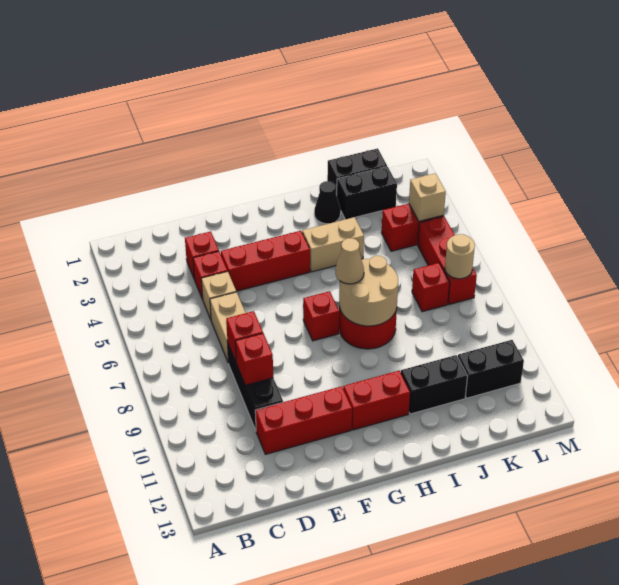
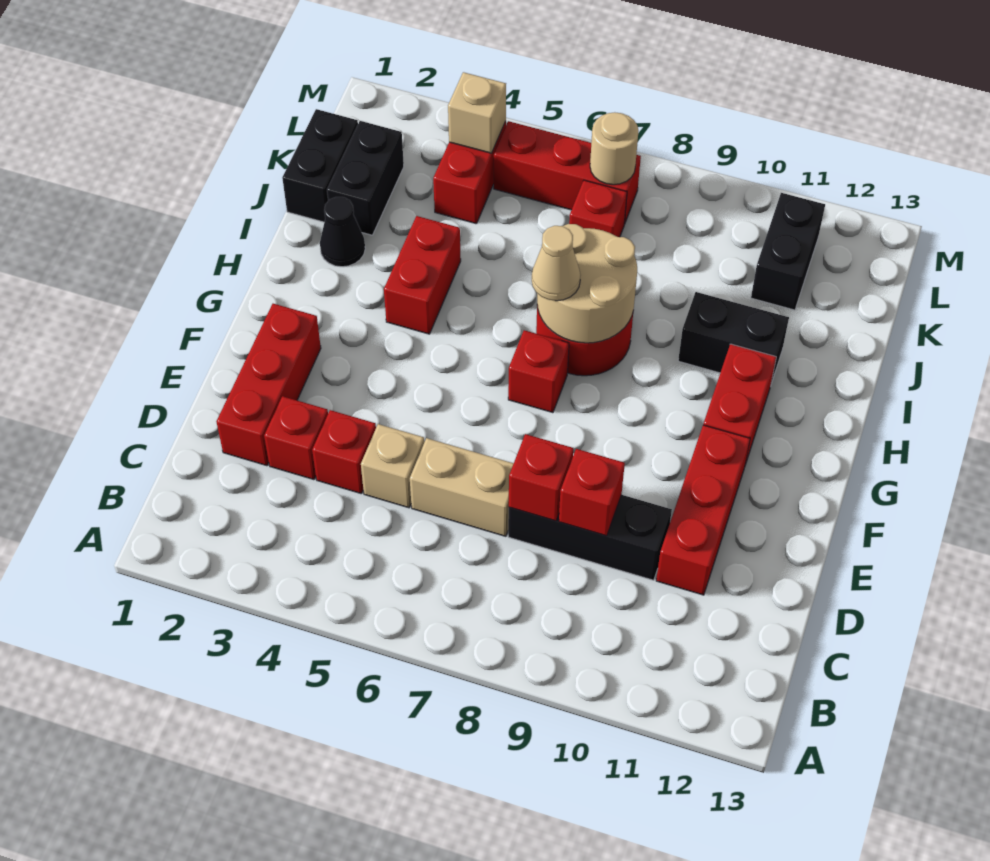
red brick E4:G4 level 1 -> red brick D2:F2 level 1
tan brick H4:I4 level 1 -> red brick H4:I4 level 1
black brick I11:J11 level 1 -> black brick I10:I11 level 1

